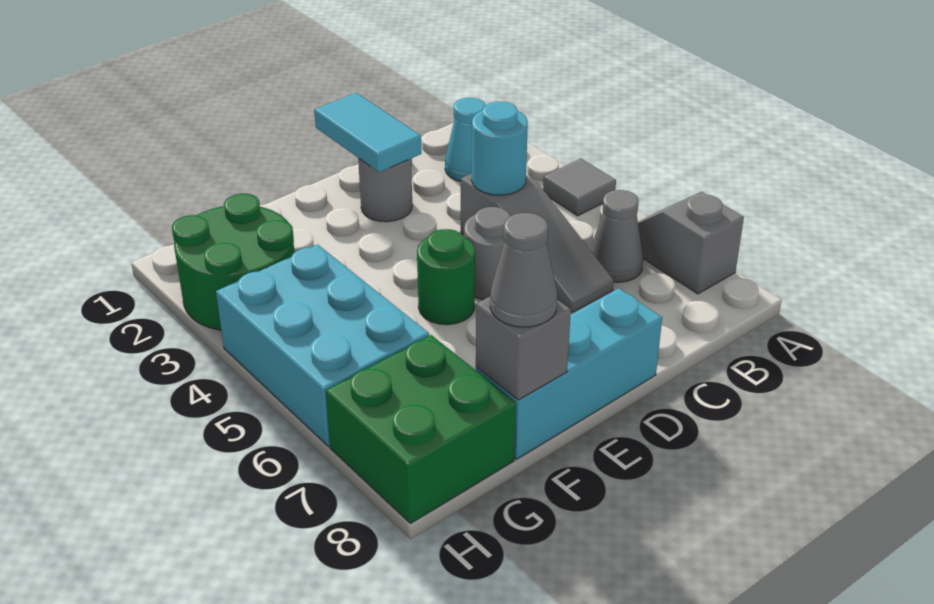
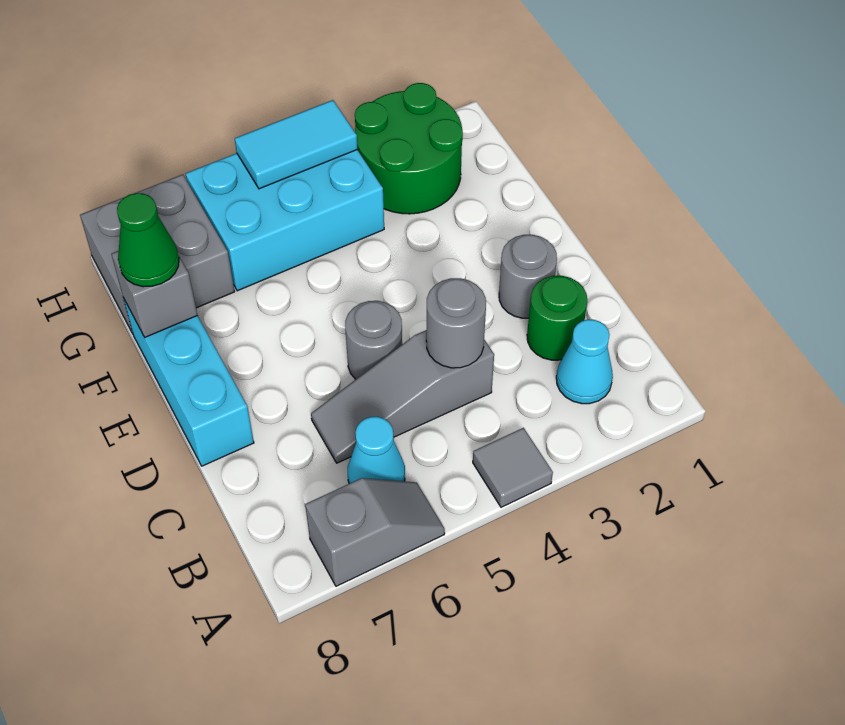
grey cone B6 level 1 -> cyan cone B6 level 1
cyan round brick C4 level 2 -> grey round brick C4 level 2
cyan tile D1:D2 level 2 -> cyan tile H4:H5 level 2
green round brick E5 level 1 -> green round brick C2 level 1
grey cone F8 level 3 -> green cone F8 level 3
green brick G7:H8 level 1 -> grey brick G7:H8 level 1

